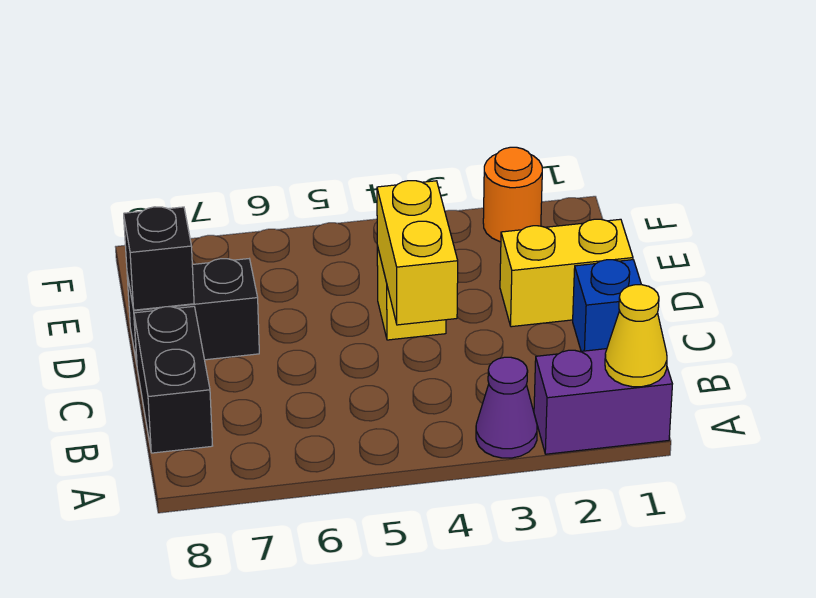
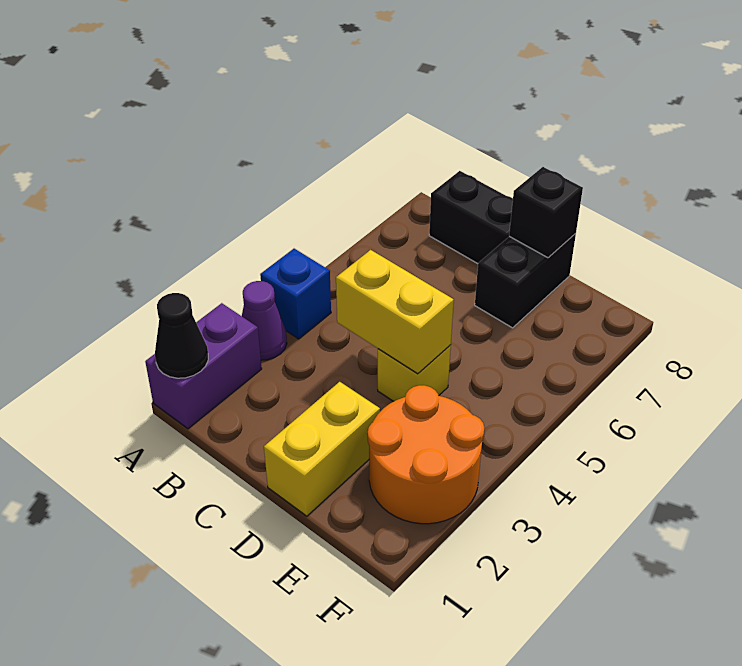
yellow cone A1 level 2 -> black cone A1 level 2
blue brick C1 level 1 -> blue brick A4 level 1
orange round brick F2 level 1 -> orange round brick E2:F3 level 1

